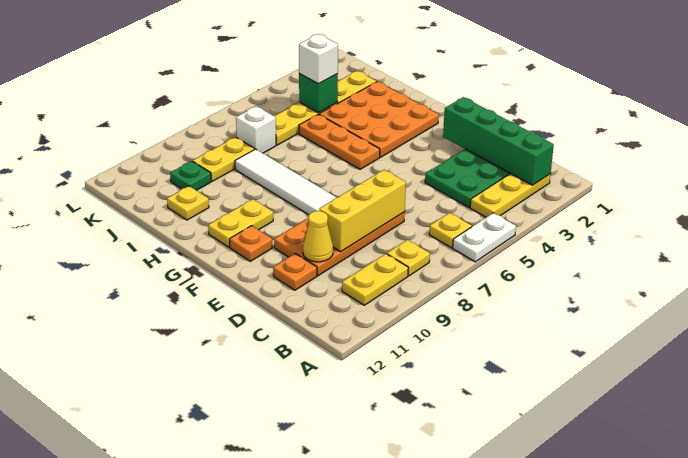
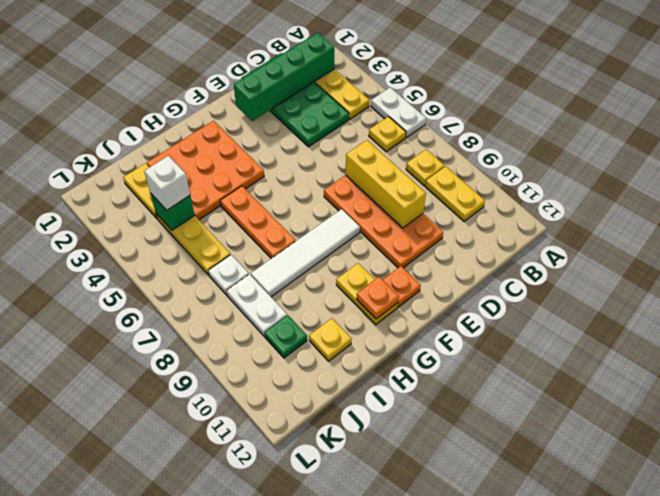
yellow cone D10 level 2 -> none
orange plate D11 level 1 -> orange plate G11 level 2
orange plate G5:I5 level 1 -> orange plate H5:H7 level 1
white brick J7 level 1 -> white plate J7 level 1
yellow plate J8:J9 level 1 -> white plate J8:J9 level 1

